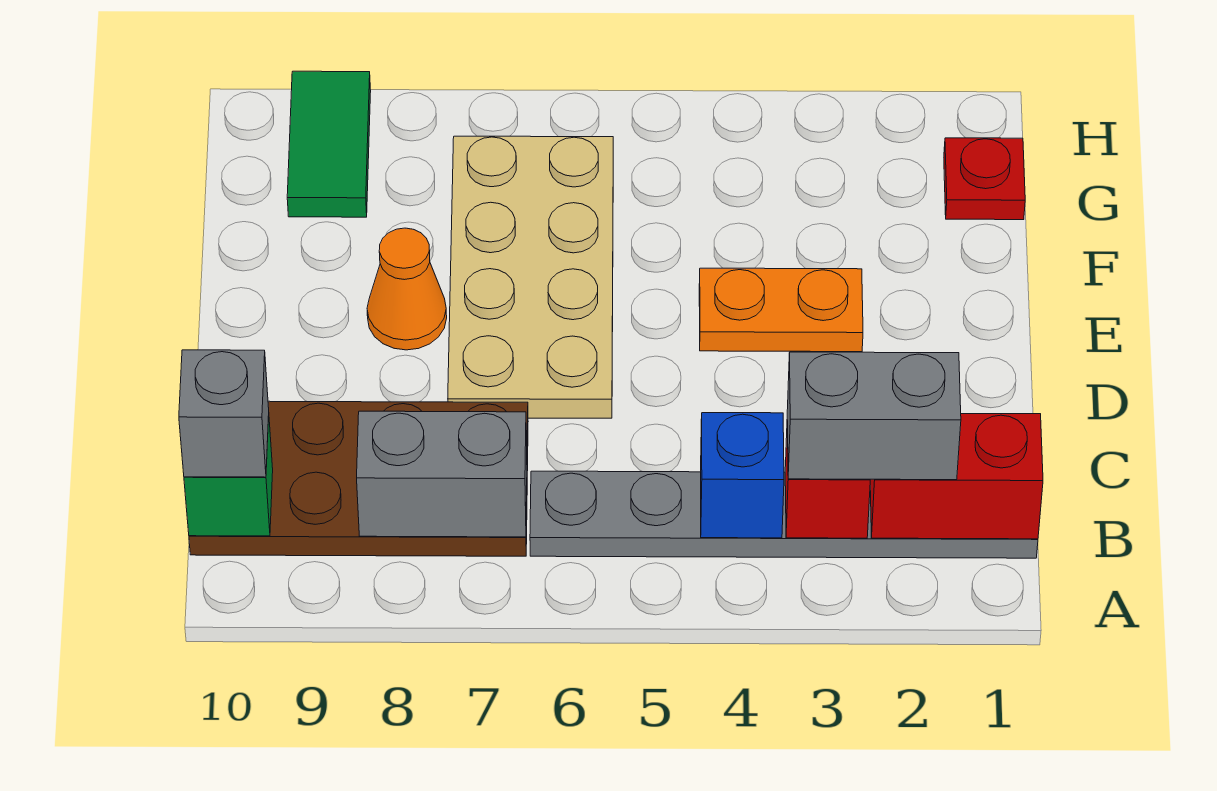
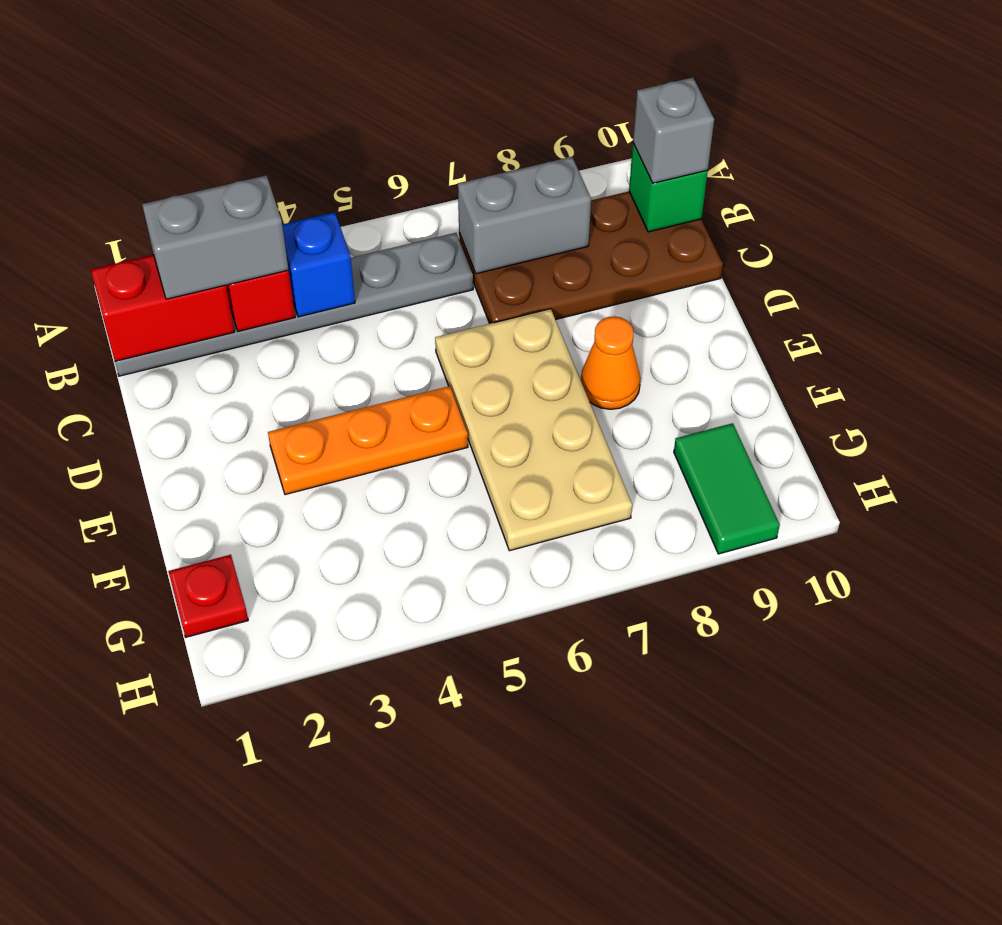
orange plate E3:E4 level 1 -> orange plate E3:E5 level 1

